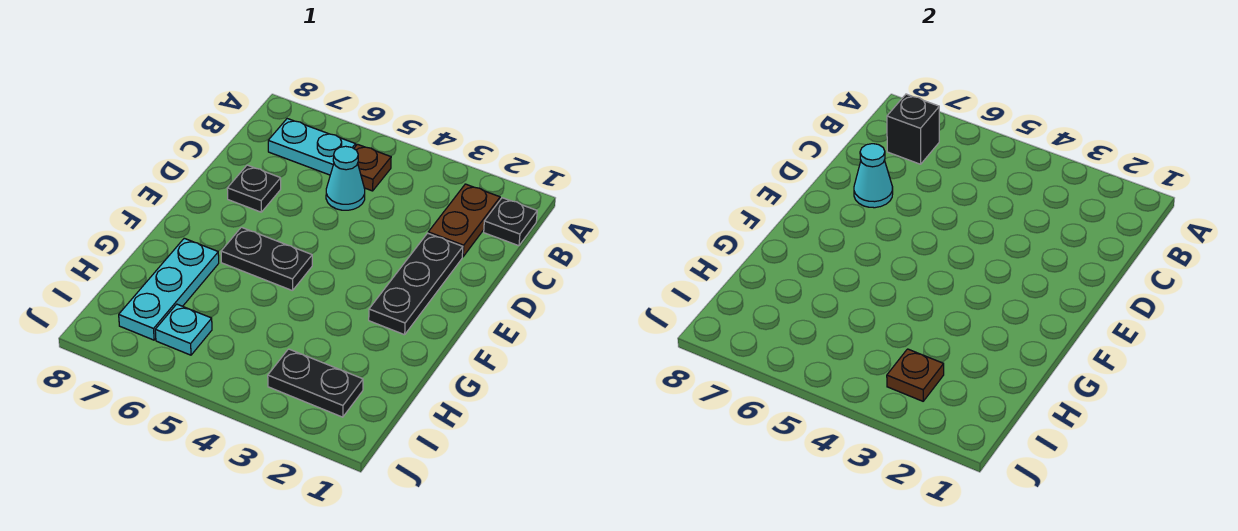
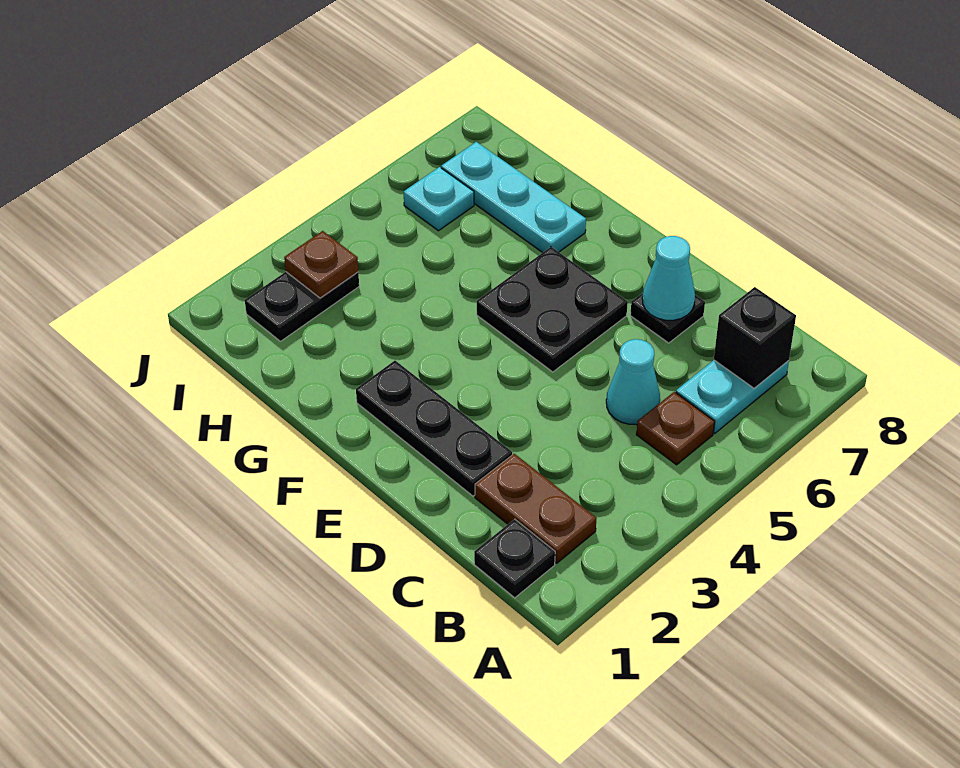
black plate F5:F6 level 1 -> black plate E5:F6 level 1

